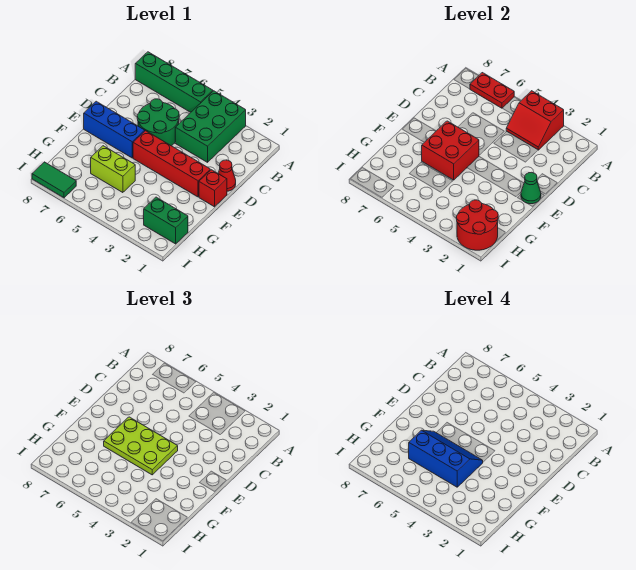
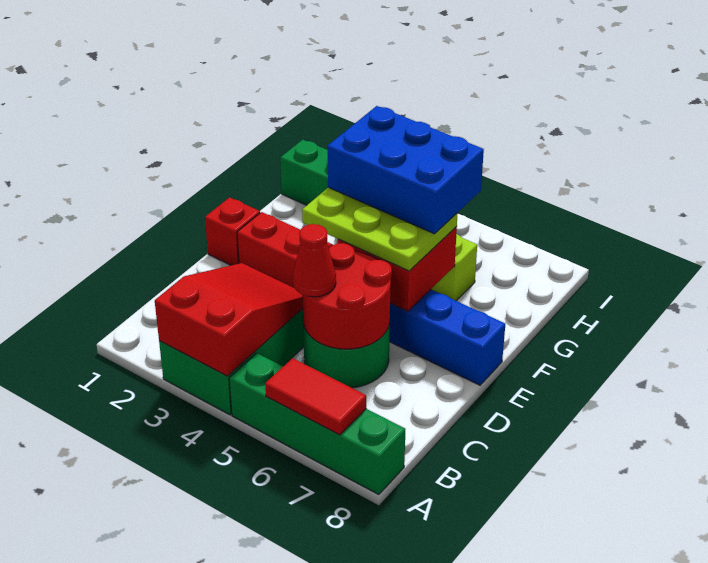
red slope A3:B4 level 2 top A -> red slope A3:C4 level 2 top A
red plate A6:A7 level 2 -> red tile A6:A7 level 2
red cone D1 level 1 -> red cone C5 level 3
green cone E1 level 2 -> none
blue slope F4:G6 level 4 top G -> blue brick F4:G6 level 4
red round brick H1:I2 level 2 -> red round brick C5:D6 level 2
green tile I7:I8 level 1 -> none

